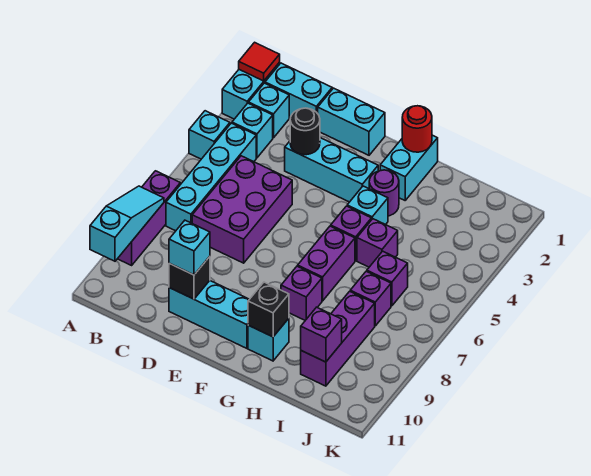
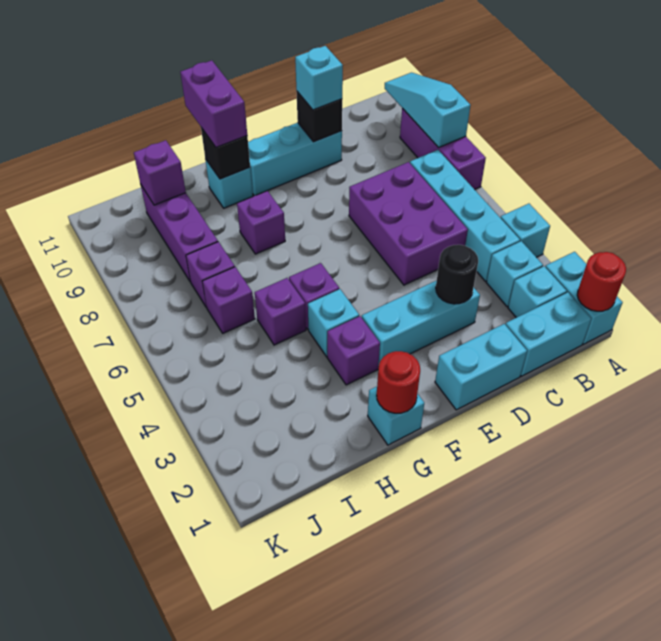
red tile A1 level 2 -> red round brick A1 level 2
cyan slope A8:A10 level 2 top 10 -> cyan slope A8:A10 level 2 top 8
cyan brick G1:G2 level 1 -> cyan brick G1 level 1
purple round brick G3 level 1 -> purple brick G3 level 1
purple brick G6:G7 level 1 -> purple brick G10:G11 level 3

